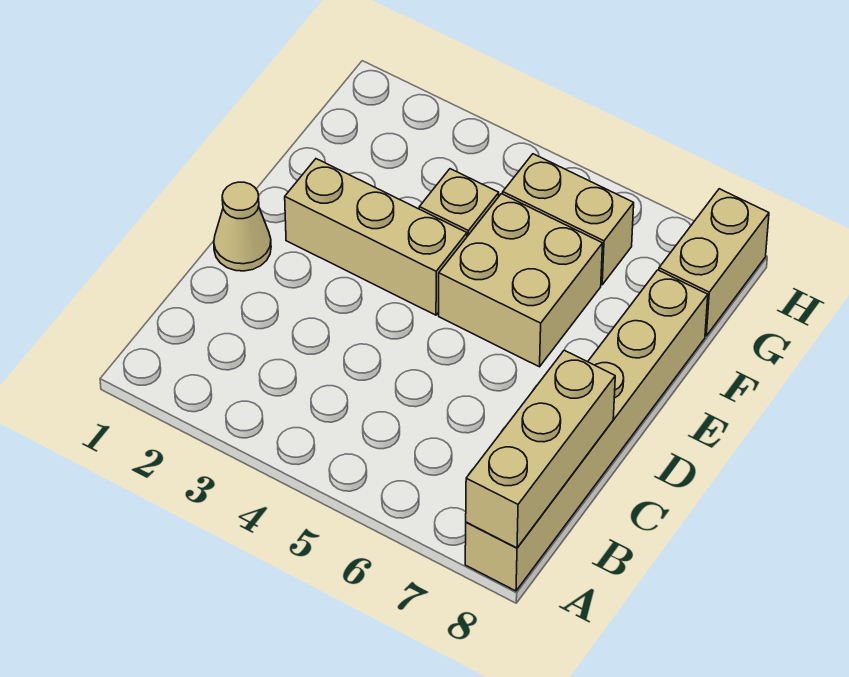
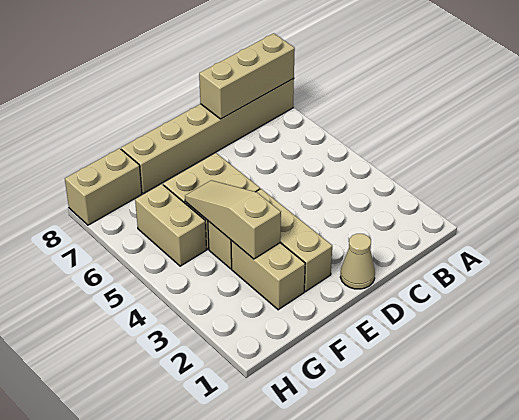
none -> tan brick F2:F3 level 1
none -> tan slope F3:F5 level 2 top 3

